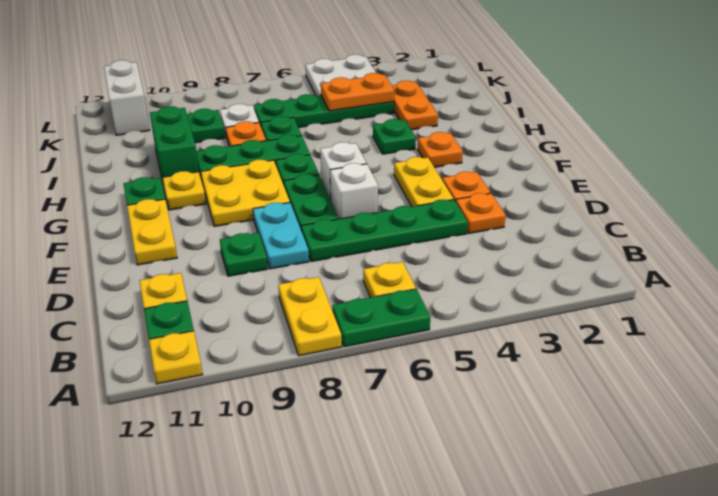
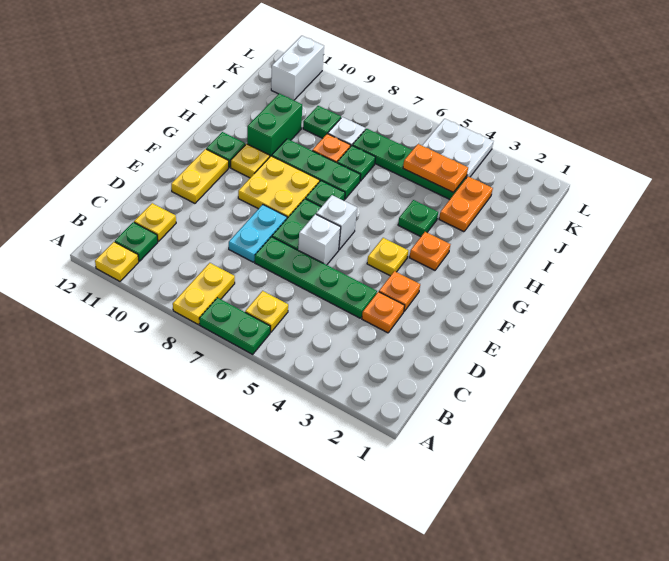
green plate D9 level 1 -> none
yellow plate E4:F4 level 1 -> yellow plate F4 level 1

